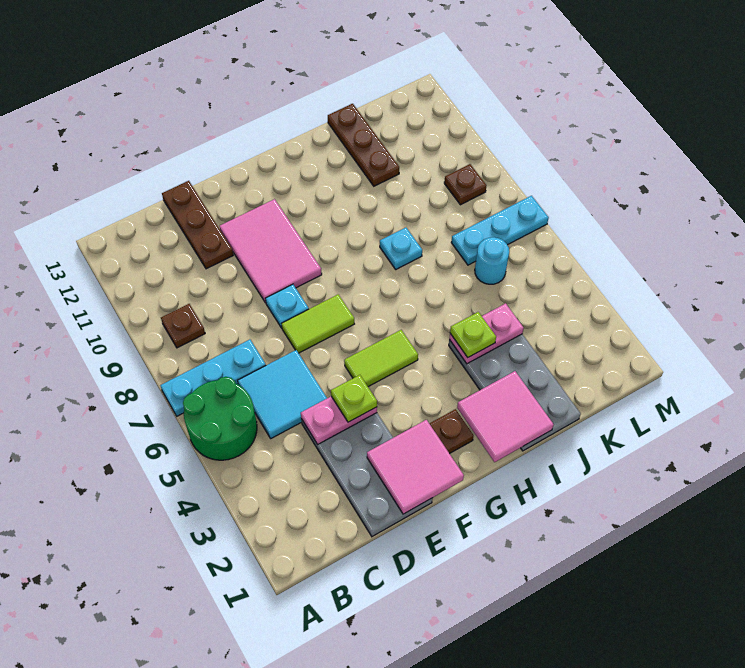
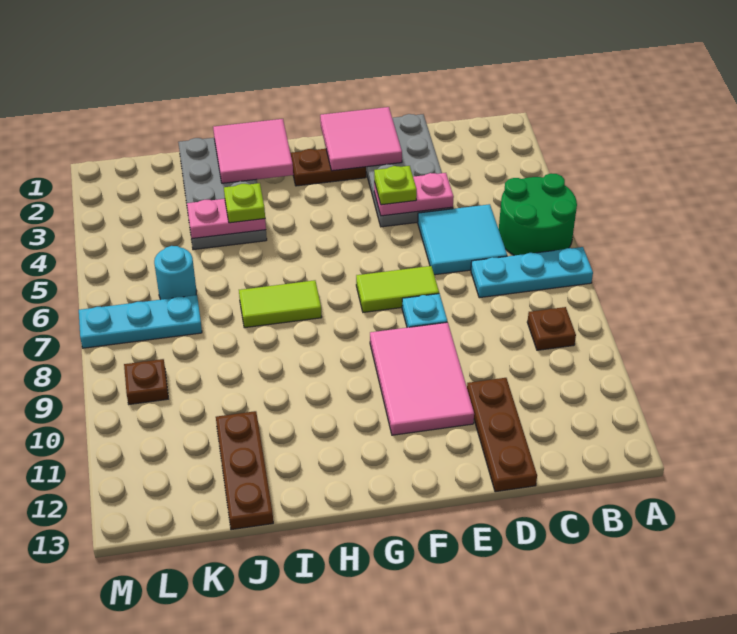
lime tile F5:G5 level 1 -> lime tile H7:I7 level 1
cyan plate I8 level 1 -> none

